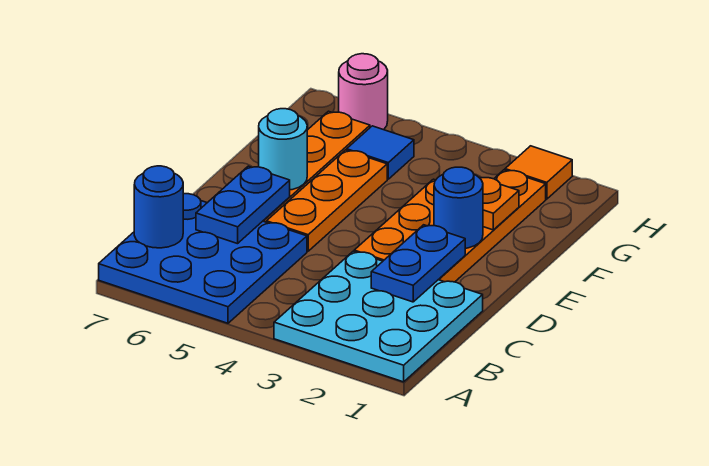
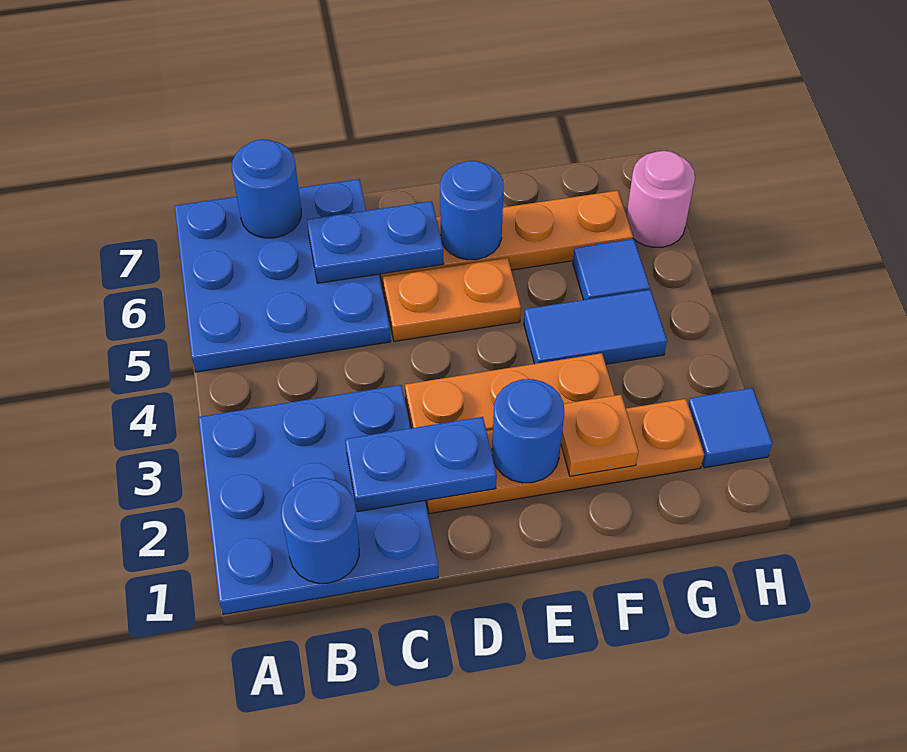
cyan plate A1:C3 level 1 -> blue plate A1:C3 level 1
none -> blue round brick B1 level 2
orange plate D5:F5 level 1 -> orange plate D5:E5 level 1
cyan round brick E6 level 2 -> blue round brick E6 level 2
none -> blue tile F4:G4 level 1
orange tile H2 level 1 -> blue tile H2 level 1

